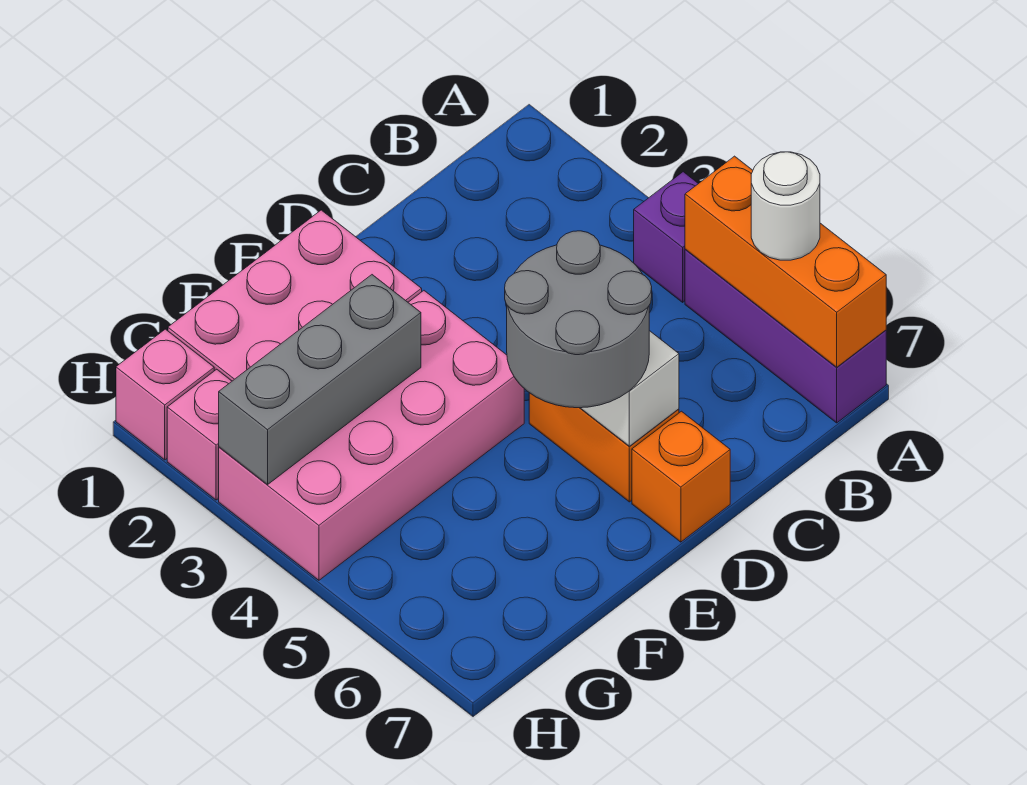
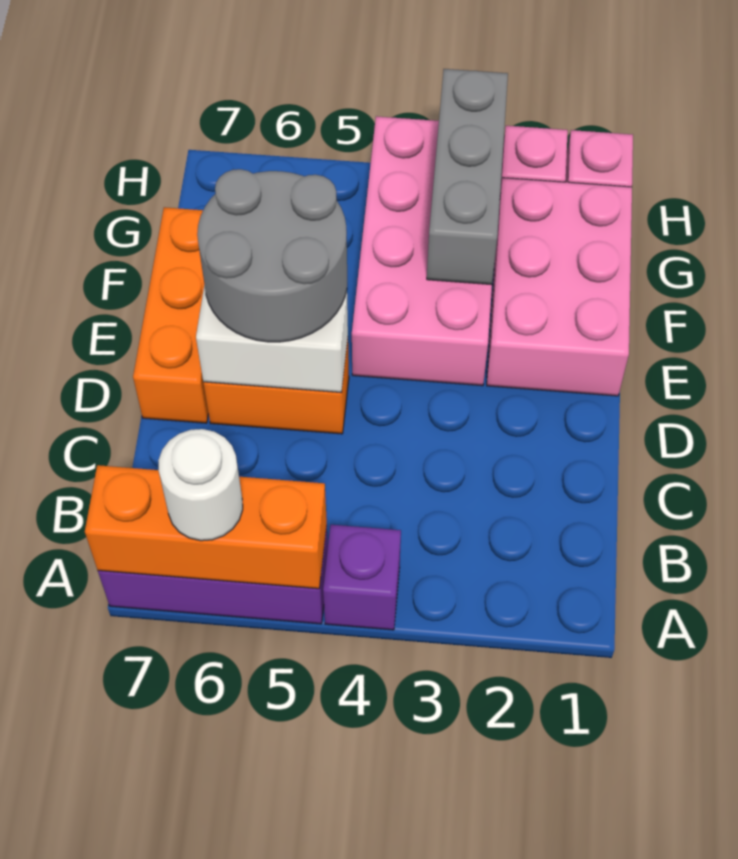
orange brick D7 level 1 -> orange brick D7:F7 level 1

